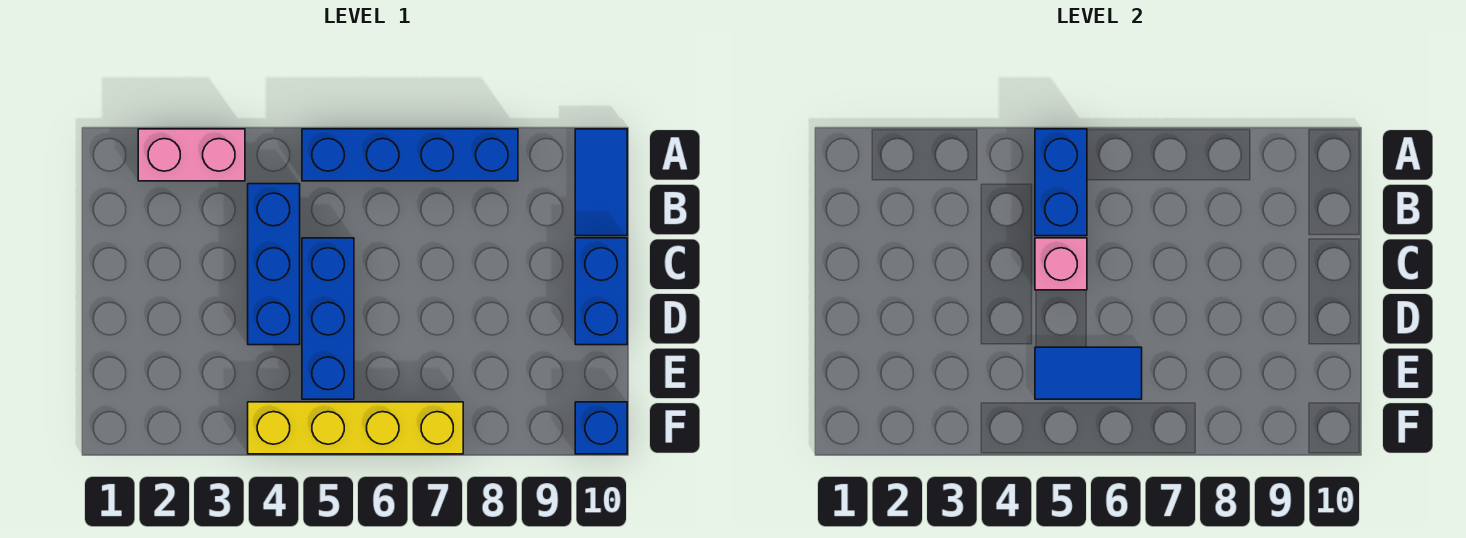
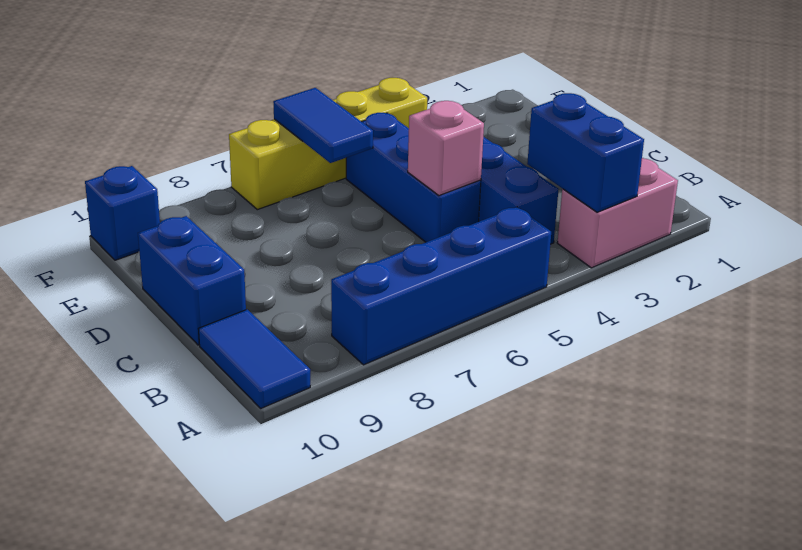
blue brick A5:B5 level 2 -> blue brick A3:B3 level 2
blue tile E5:E6 level 2 -> blue tile E6:F6 level 2

